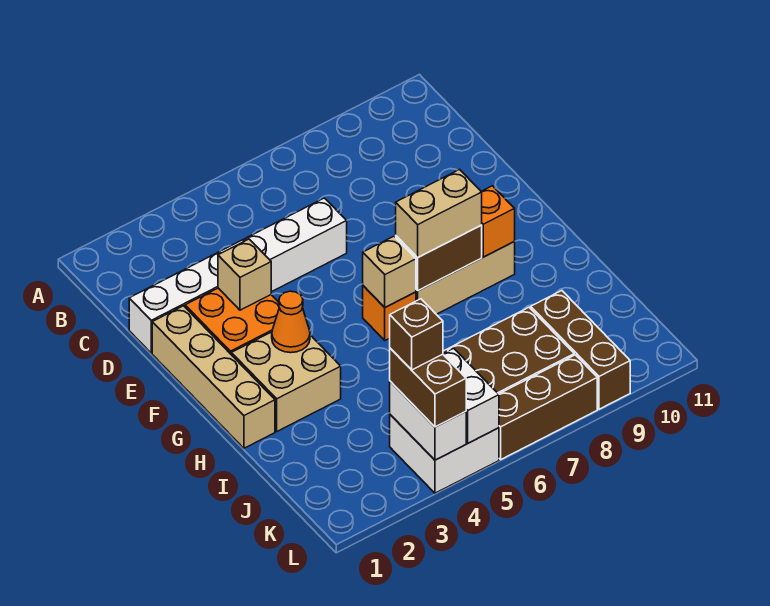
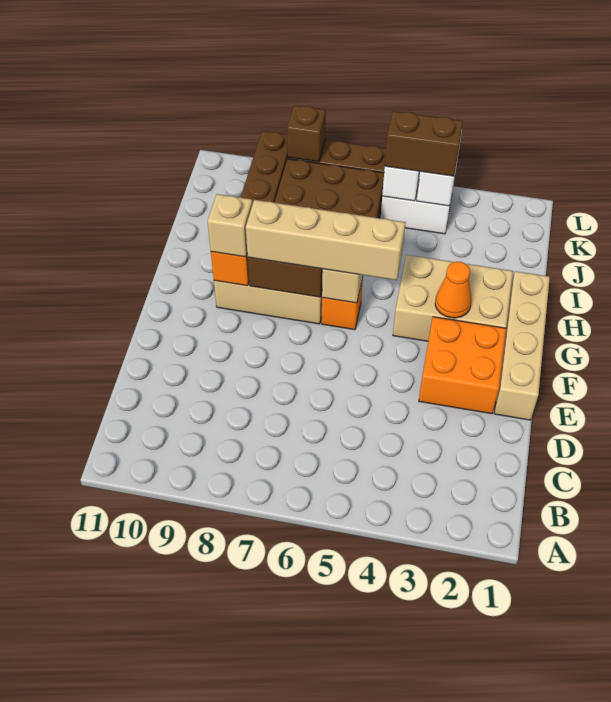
white brick D1:D6 level 1 -> none
tan brick E3 level 2 -> tan brick G9 level 3
tan brick G2:H3 level 1 -> tan brick G2:H4 level 1
tan brick G7:G8 level 3 -> tan brick G5:G8 level 3
brown brick K4:L4 level 3 -> brown brick K4:K5 level 3
brown brick K4 level 4 -> brown brick L8 level 2

